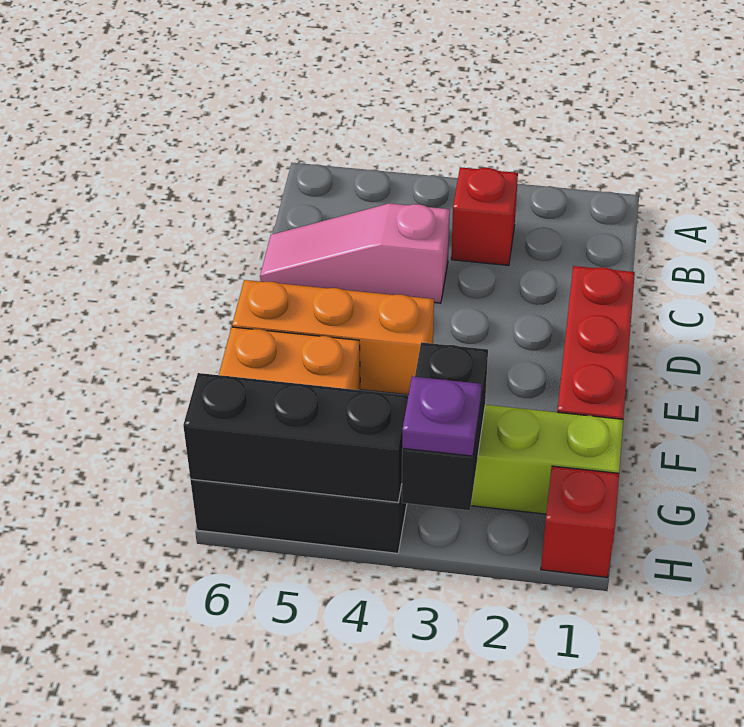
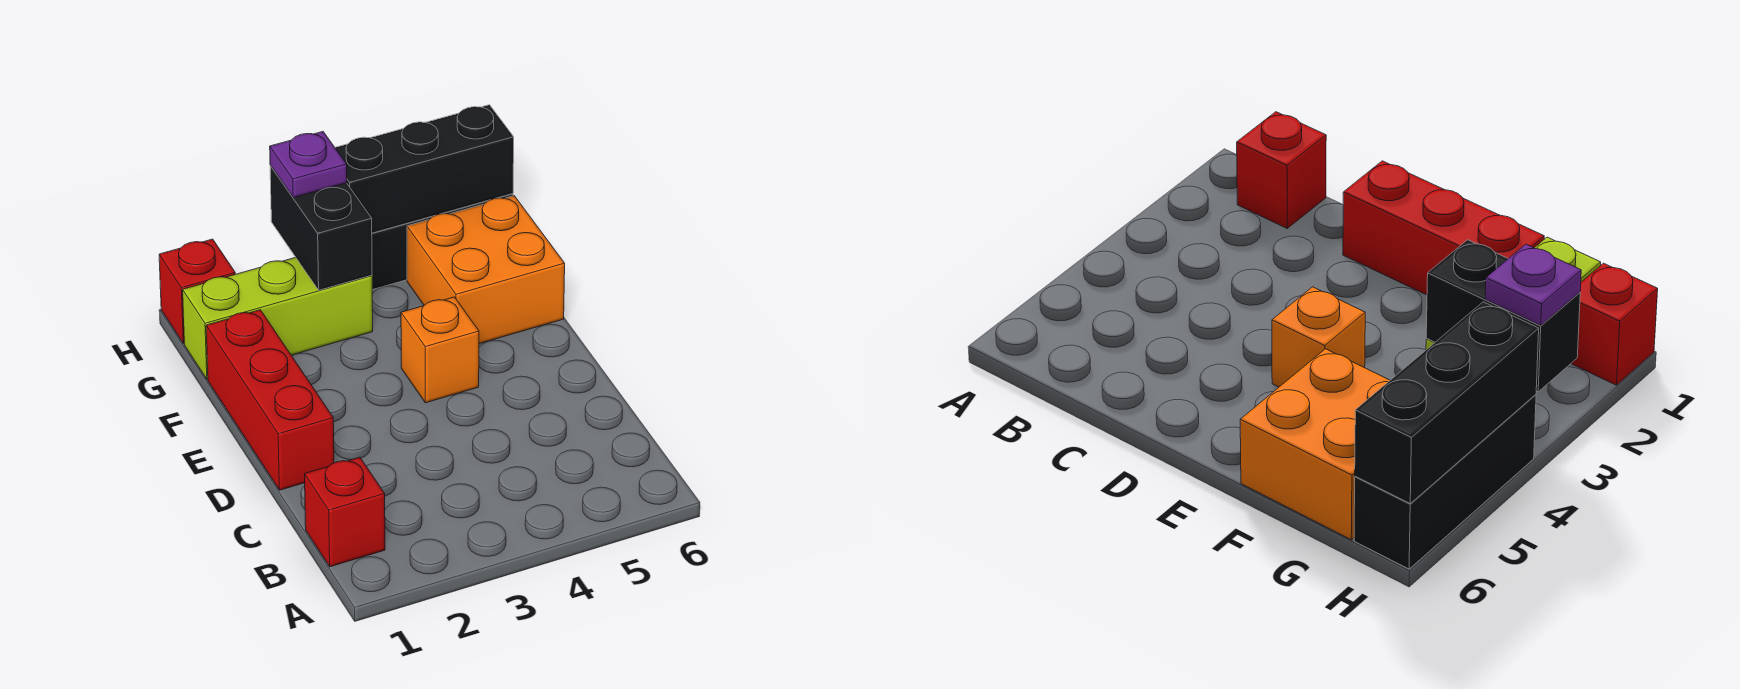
red brick B3 level 1 -> red brick B1 level 1
pink slope C4:C6 level 1 top 4 -> none
orange brick E4:E6 level 1 -> orange brick E4 level 1

